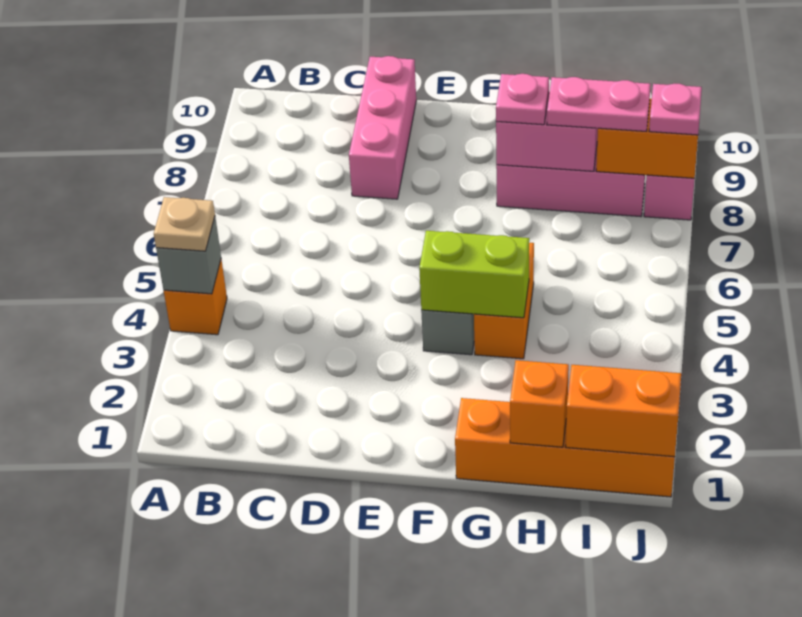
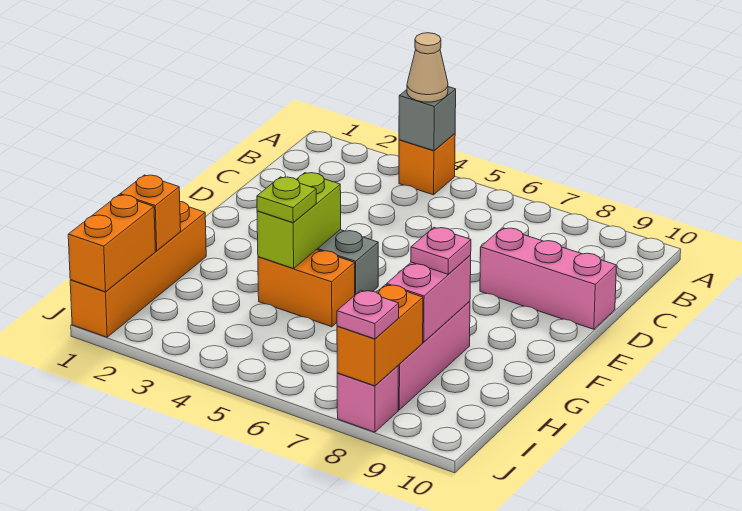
tan plate A4 level 3 -> tan cone A4 level 3
none -> lime plate G4 level 3
pink plate H8:I8 level 3 -> none

